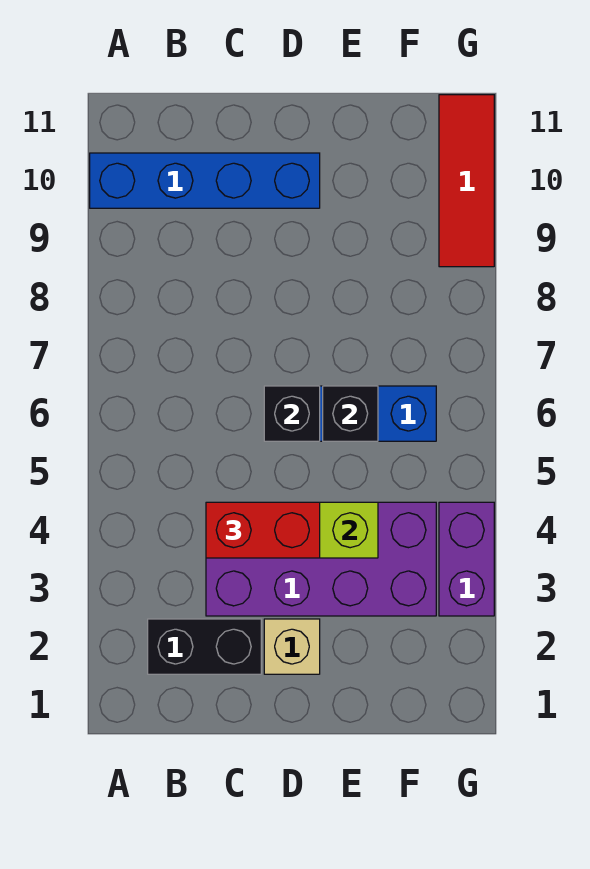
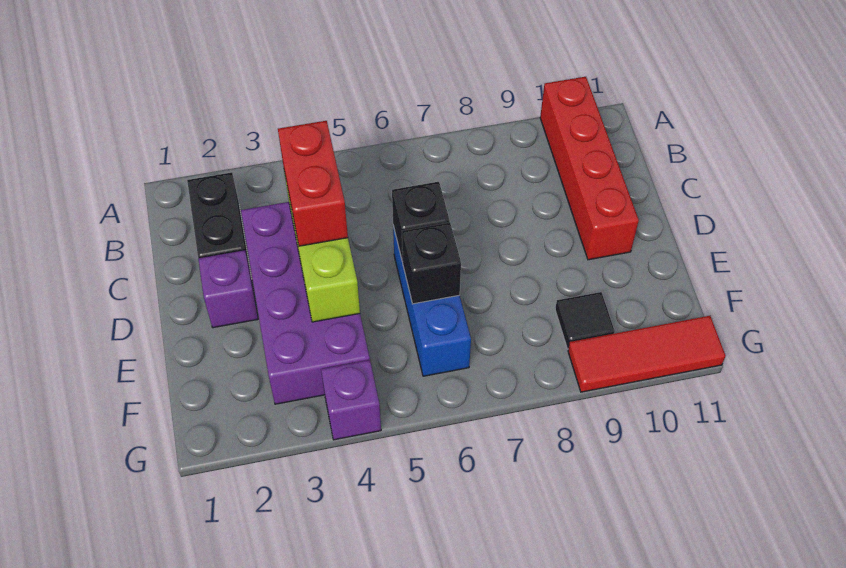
blue brick A10:D10 level 1 -> red brick A10:D10 level 1
tan brick D2 level 1 -> purple brick D2 level 1
none -> black tile F9 level 1
purple brick G3:G4 level 1 -> purple brick G4 level 1

